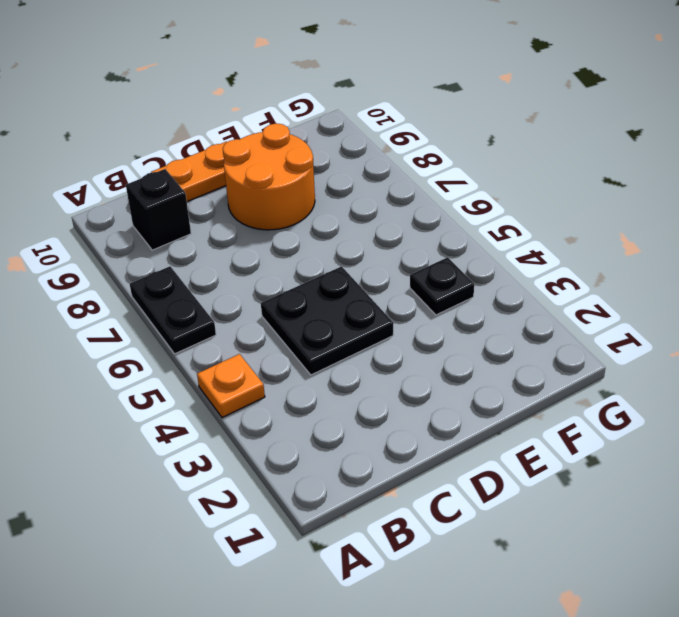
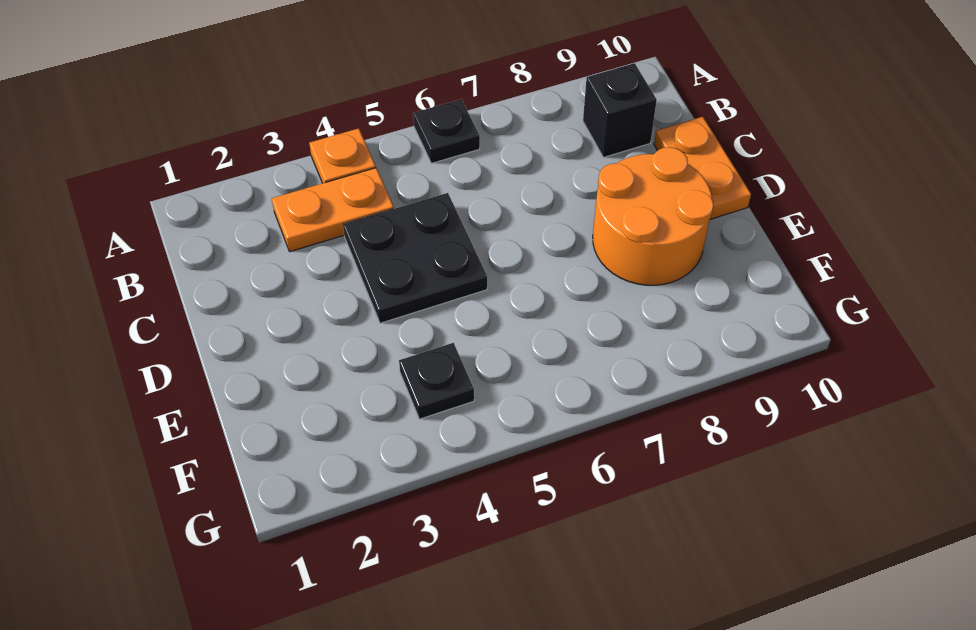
black plate A6:A7 level 1 -> black plate A6 level 1
none -> orange plate B3:B4 level 1

